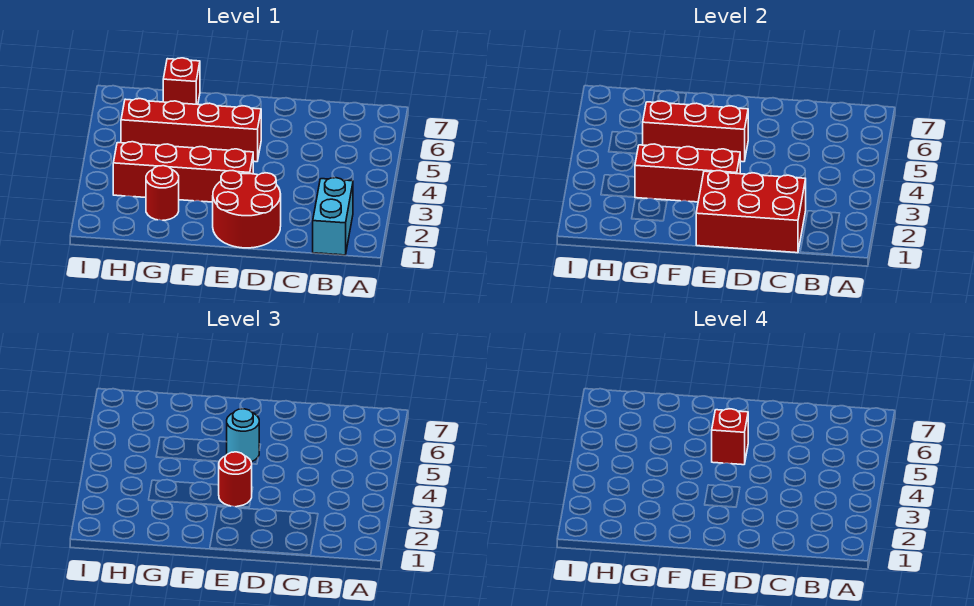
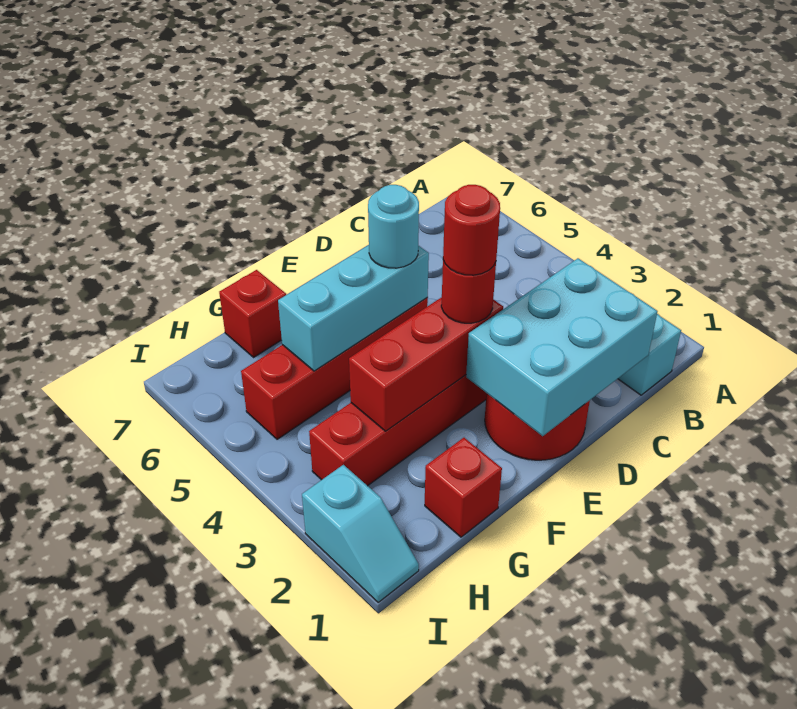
red brick C1:E2 level 2 -> cyan brick C1:E2 level 2
red brick E5:G5 level 2 -> cyan brick E5:G5 level 2
red brick E5 level 4 -> red brick G1 level 1
red round brick G2 level 1 -> red round brick E3 level 4
none -> cyan slope I1:I2 level 1 top 2

